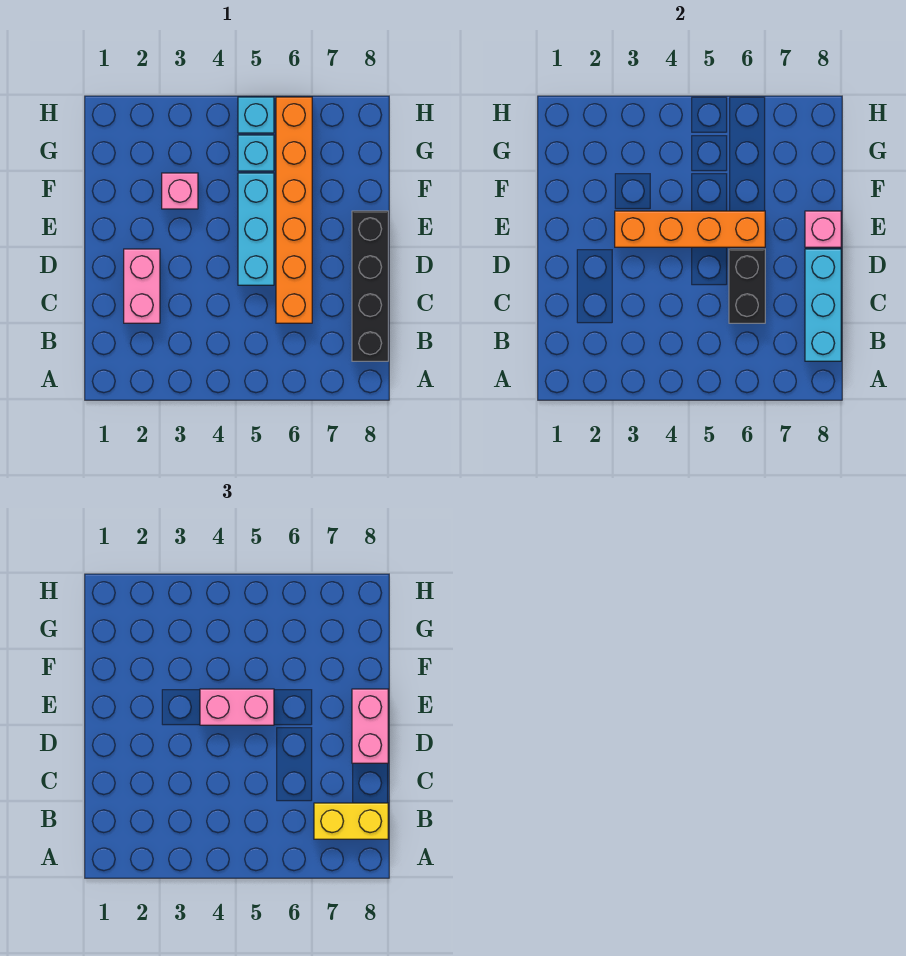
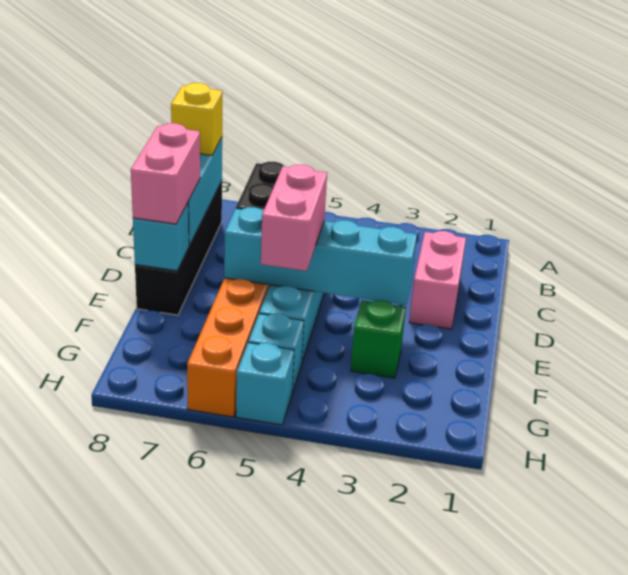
yellow brick B7:B8 level 3 -> yellow brick B8 level 3
orange brick E3:E6 level 2 -> cyan brick E3:E6 level 2
pink brick E4:E5 level 3 -> pink brick E5:F5 level 3
pink brick E8 level 2 -> cyan brick E8 level 2
pink brick F3 level 1 -> green brick F3 level 1

